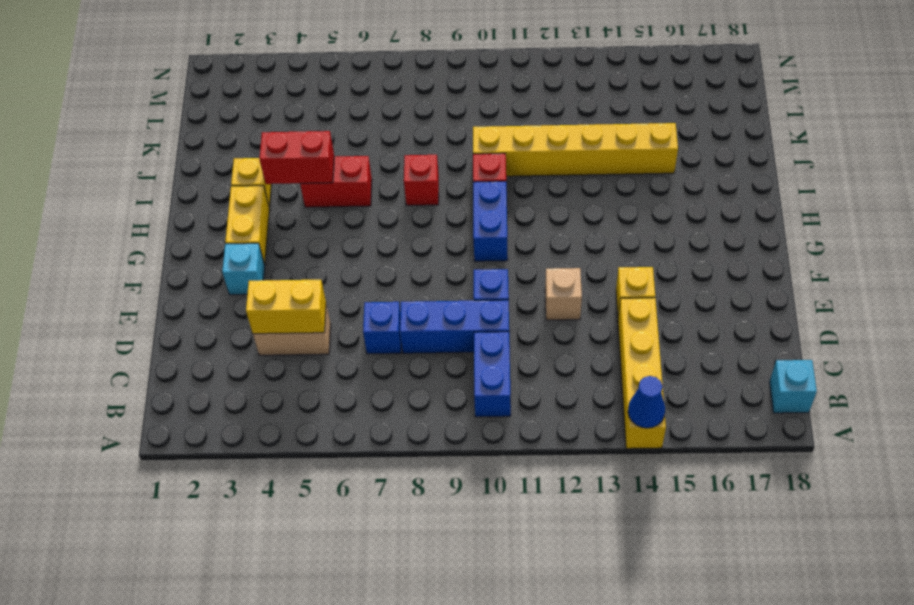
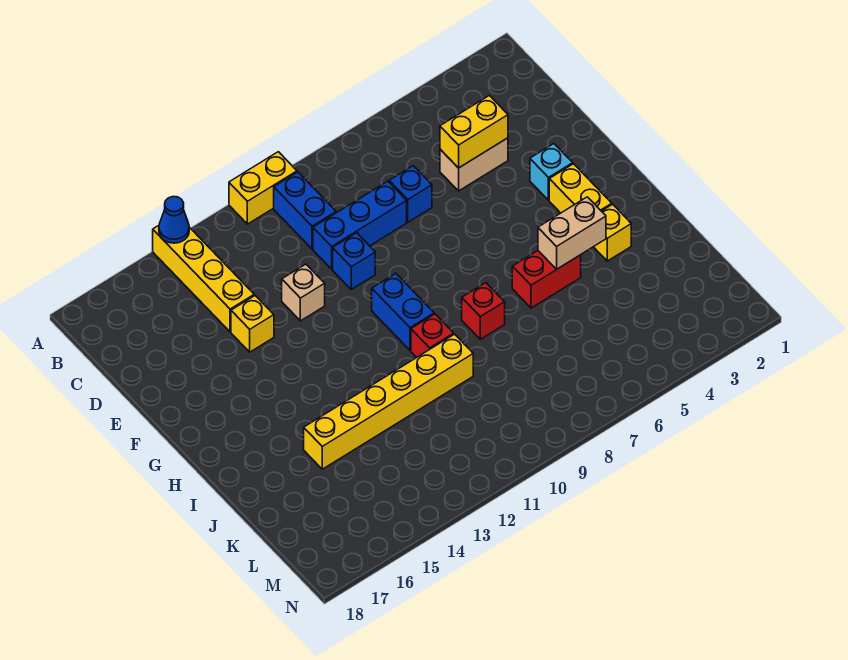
none -> yellow brick A10:A11 level 1
cyan brick B18 level 1 -> none
red brick I4:I5 level 2 -> tan brick I4:I5 level 2

